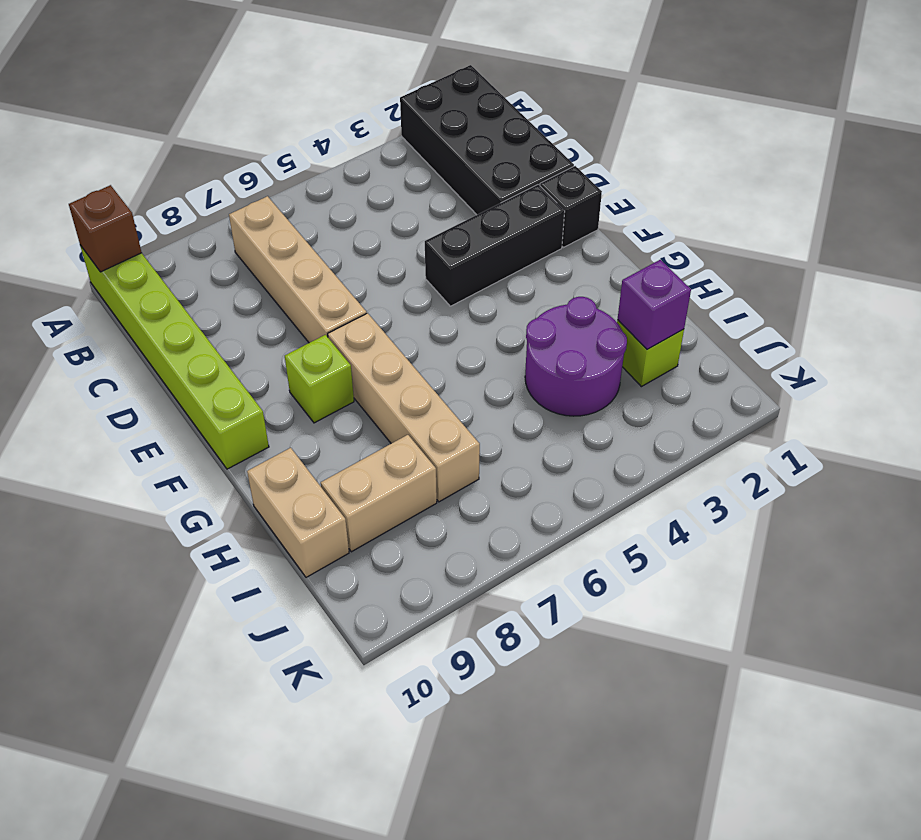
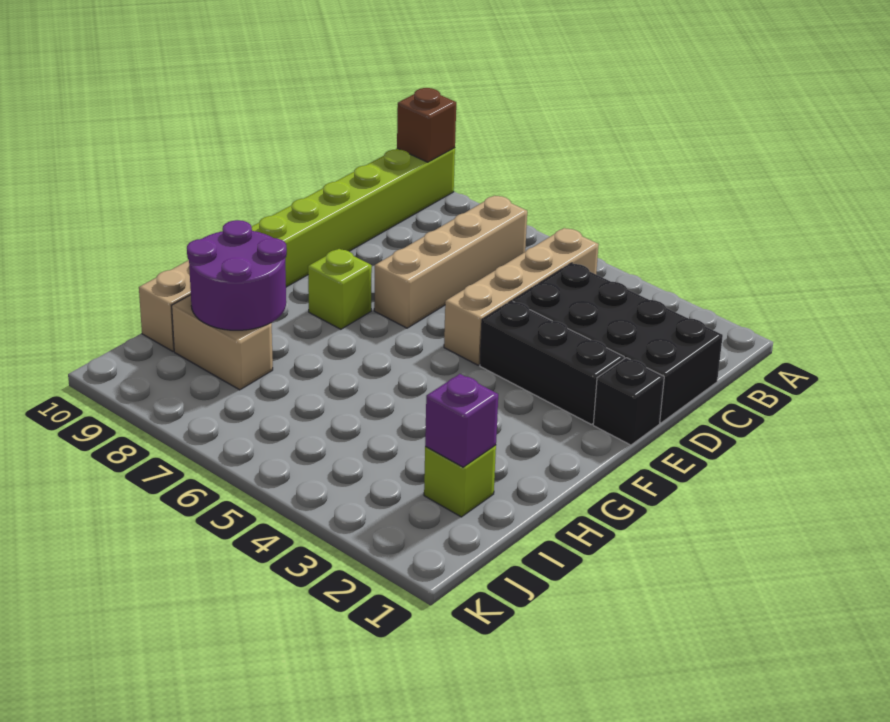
black brick A1:D2 level 1 -> black brick C1:D4 level 1
tan brick F7:I7 level 1 -> tan brick B5:E5 level 1
purple round brick H3:I4 level 1 -> purple round brick H8:I9 level 2

